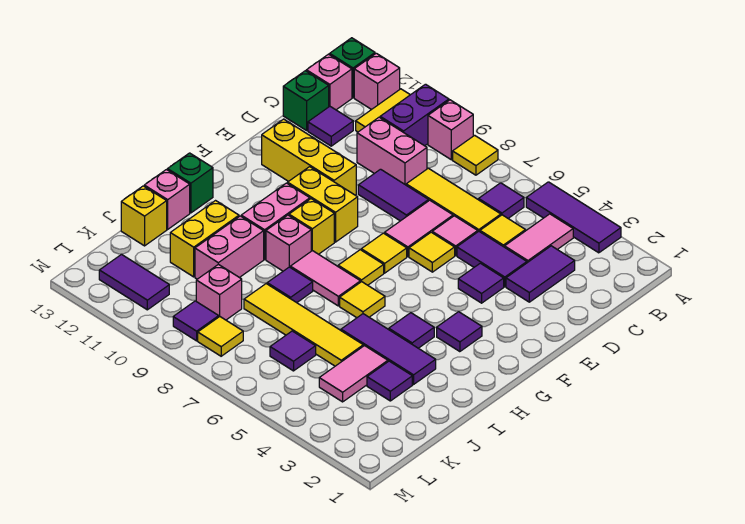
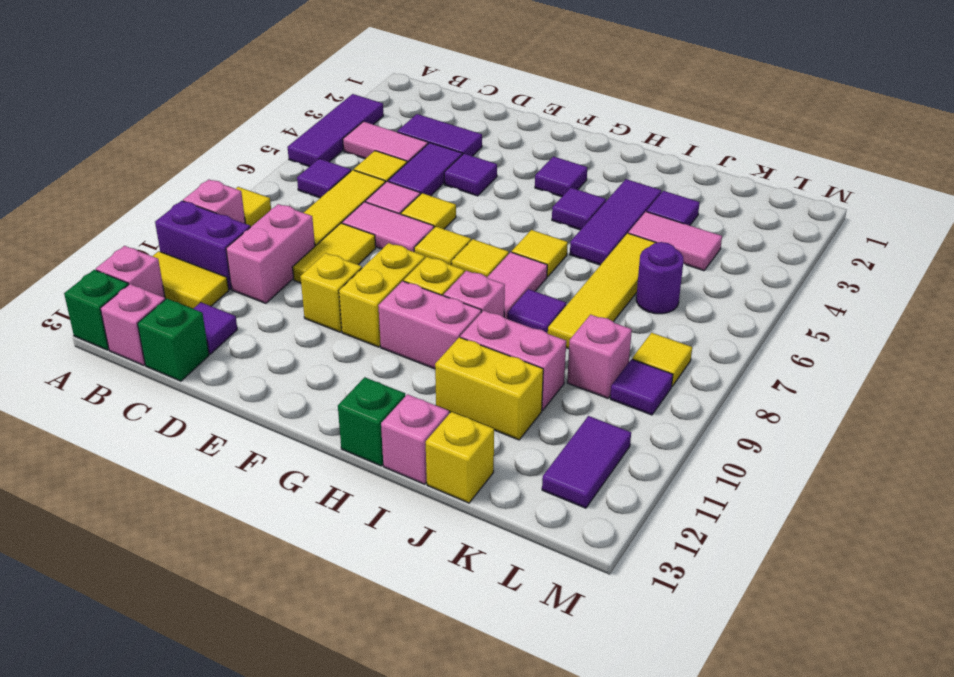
purple tile D8:D9 level 1 -> yellow tile D8:D9 level 1
yellow brick E10:E12 level 1 -> yellow brick E10 level 1
purple tile K6 level 1 -> purple round brick K6 level 1

